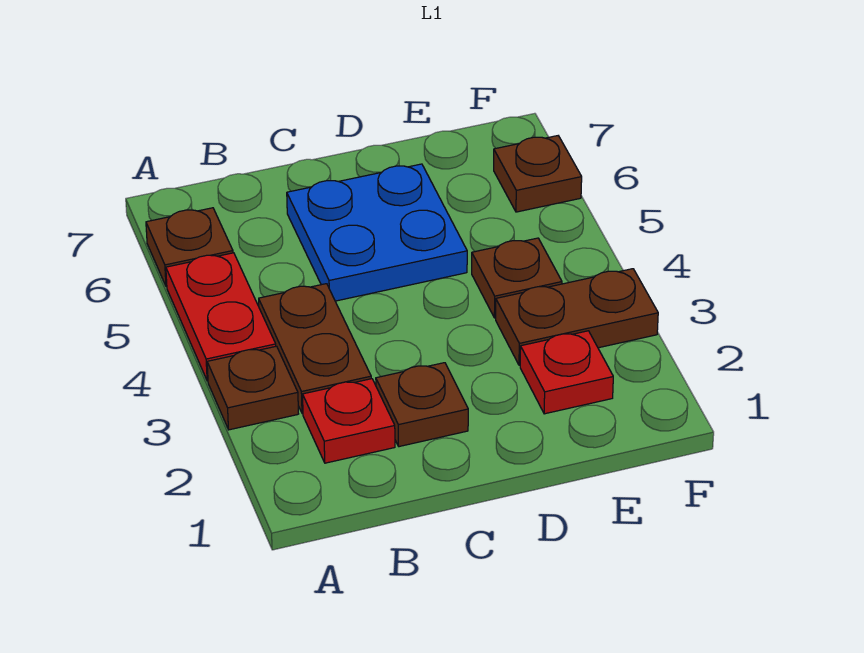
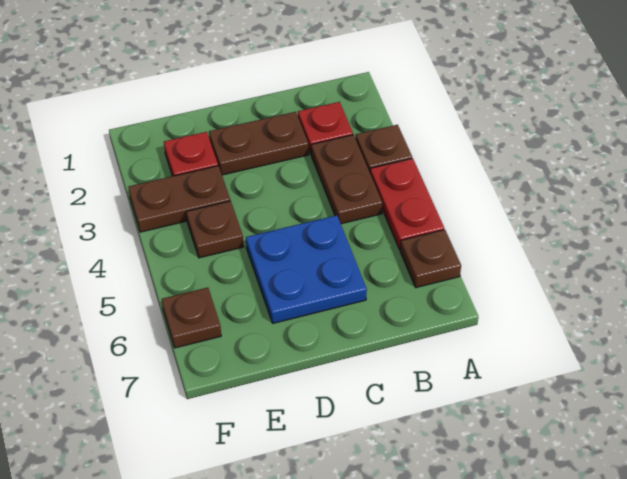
brown plate C2 level 1 -> brown plate C2:D2 level 1

